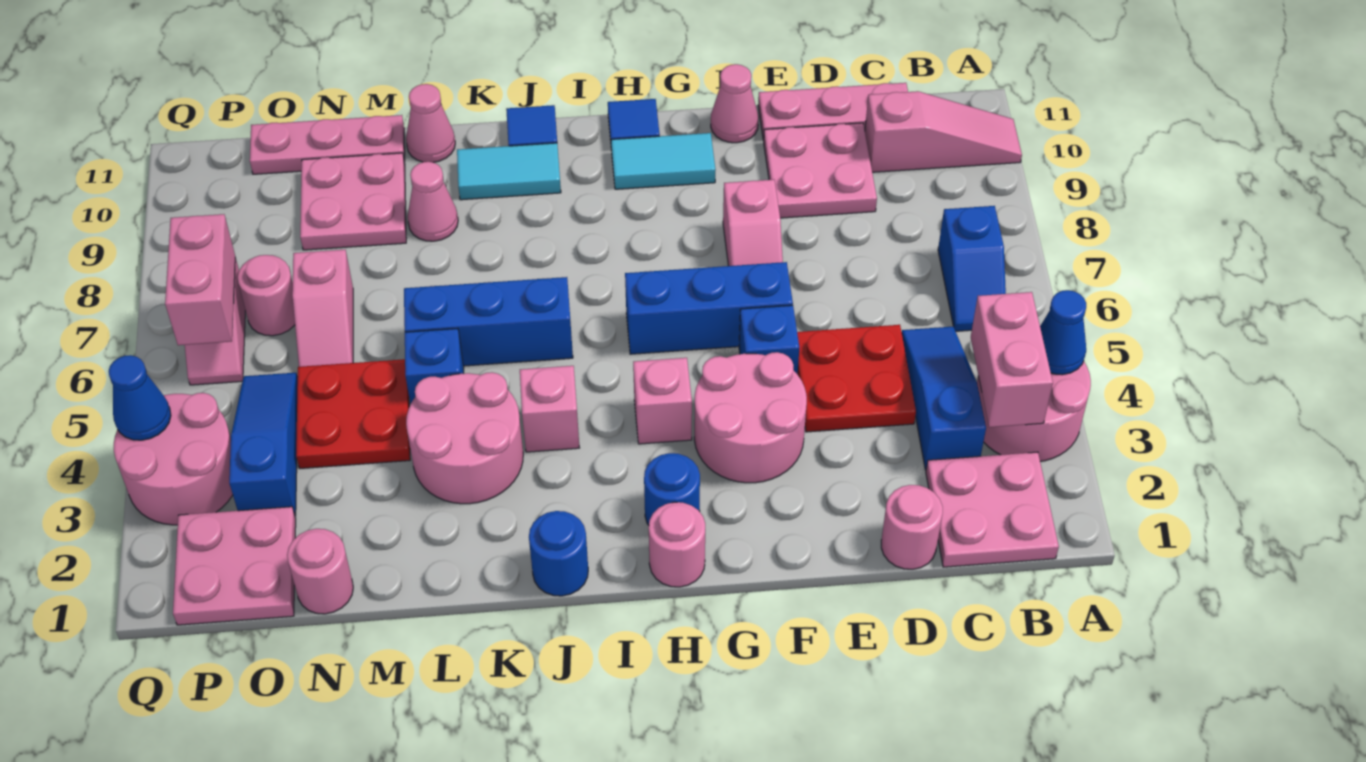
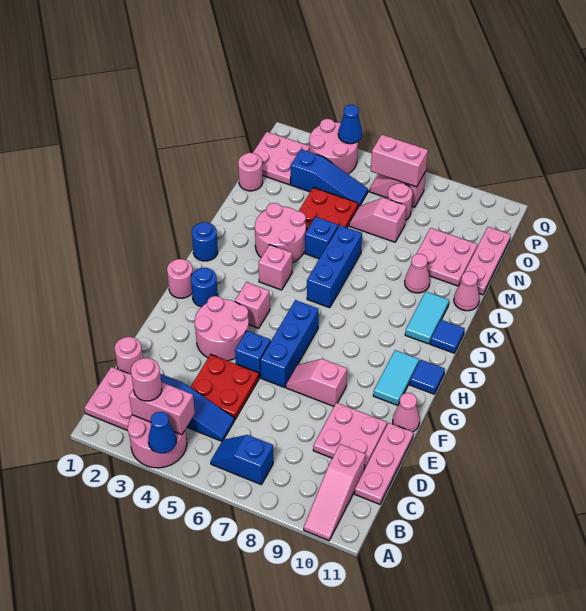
none -> pink round brick B3 level 3

